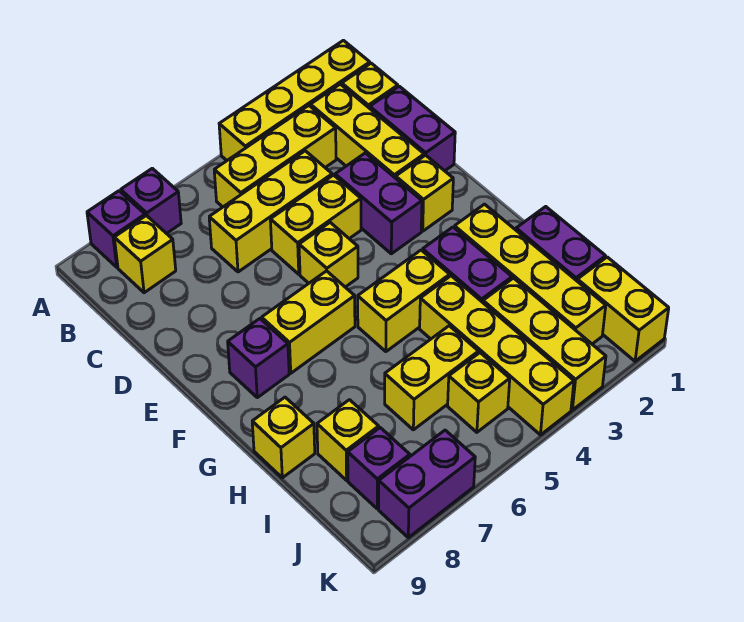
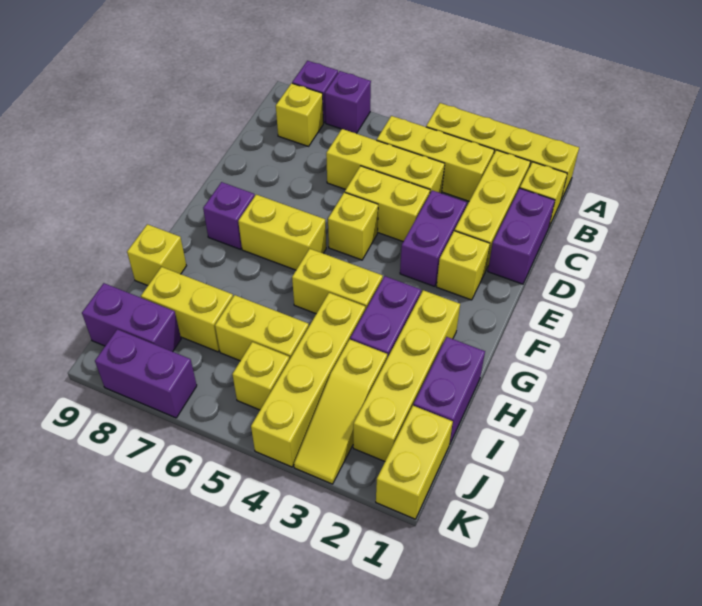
yellow brick I3:K3 level 1 -> yellow slope I3:K3 level 1 top I
yellow brick I8 level 1 -> yellow brick I7:I8 level 1
purple brick J8 level 1 -> purple brick J8:J9 level 1

